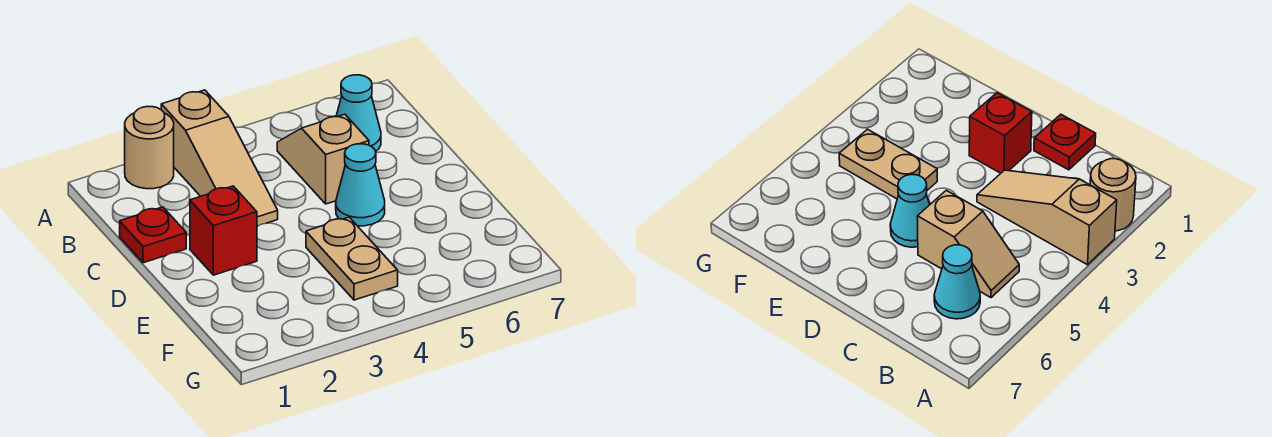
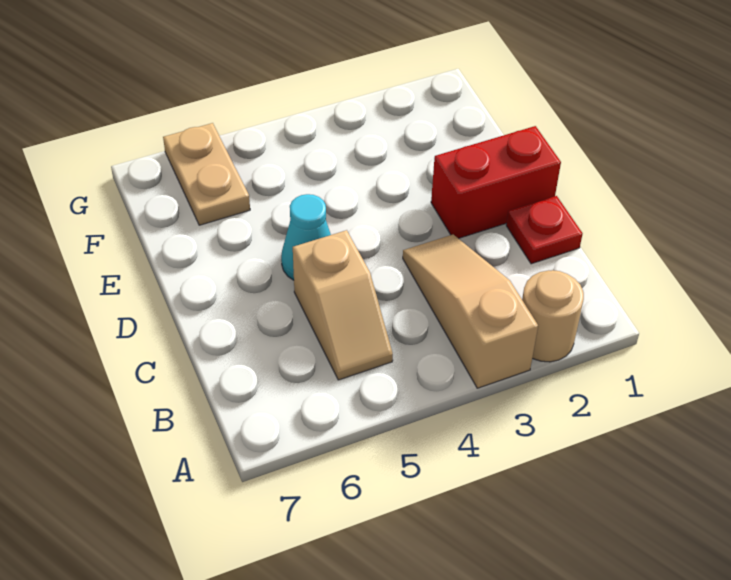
cyan cone B6 level 1 -> none
red brick D2 level 1 -> red brick D1:D2 level 1
tan plate E4:F4 level 1 -> tan plate F6:G6 level 1

